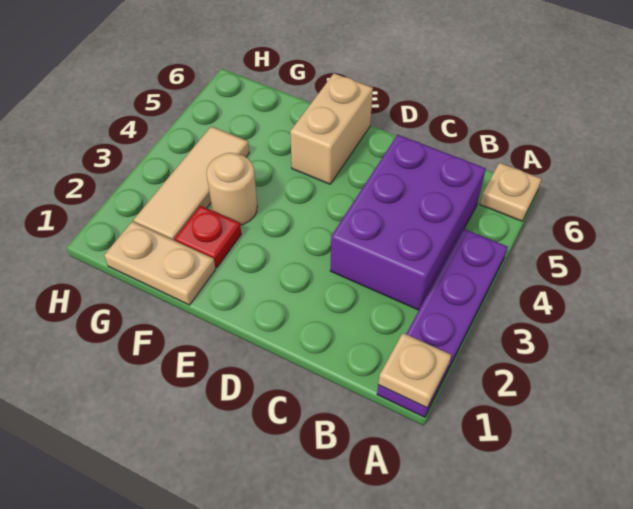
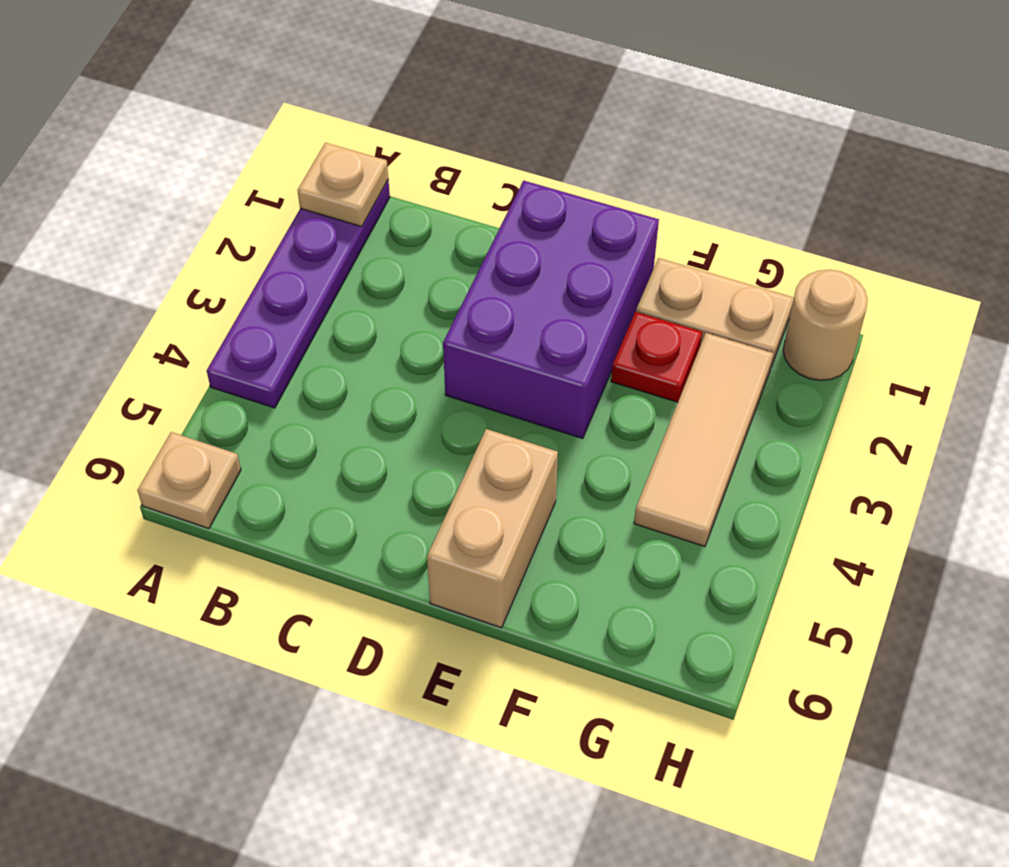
purple brick B3:C5 level 1 -> purple brick D1:E3 level 1
tan round brick F3 level 1 -> tan round brick H1 level 1

